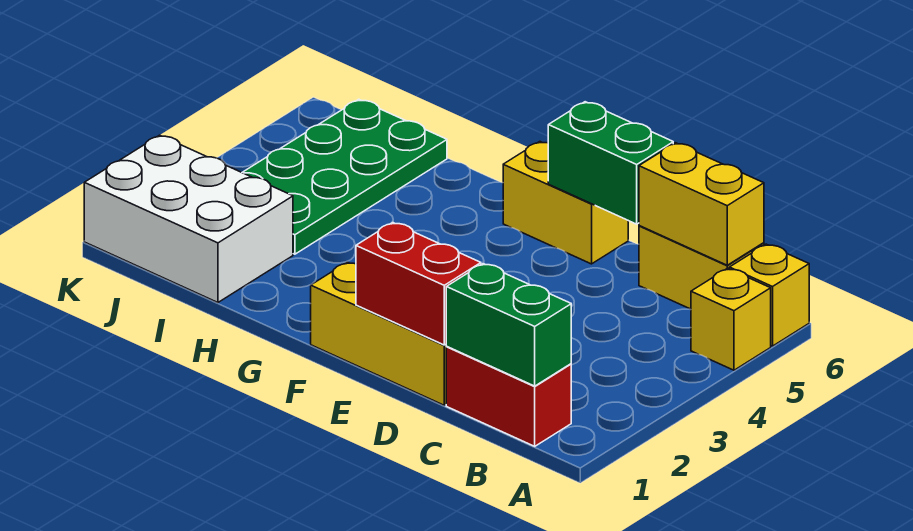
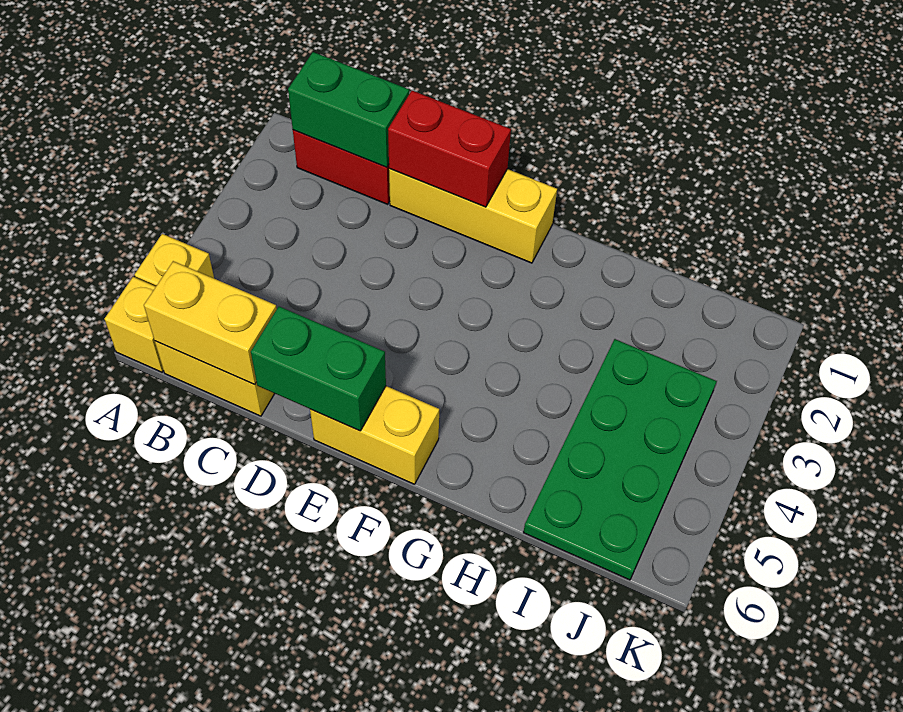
white brick I1:K2 level 1 -> none

